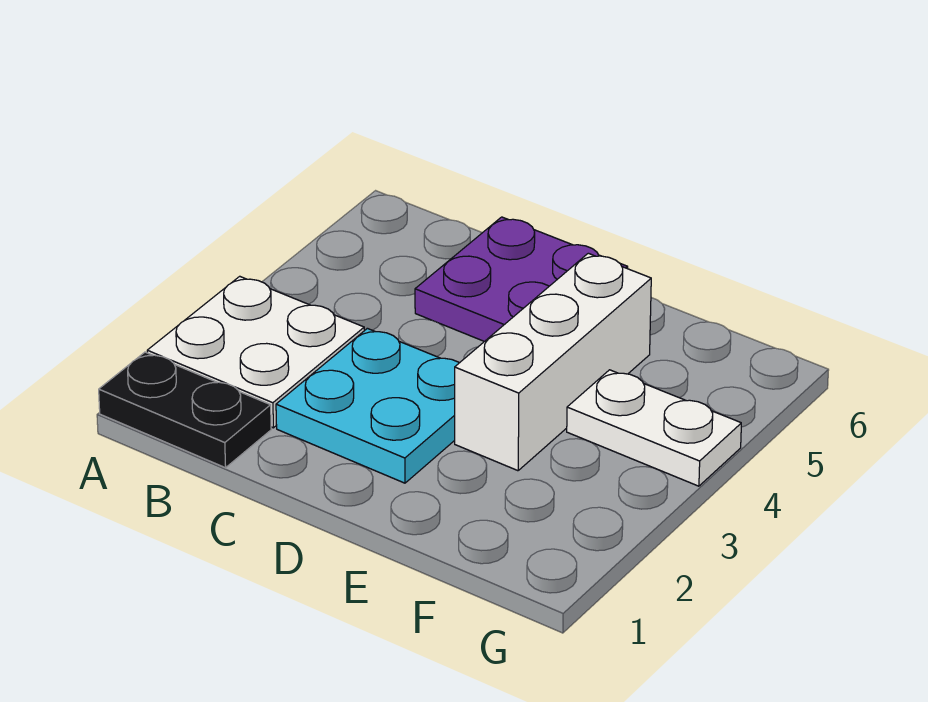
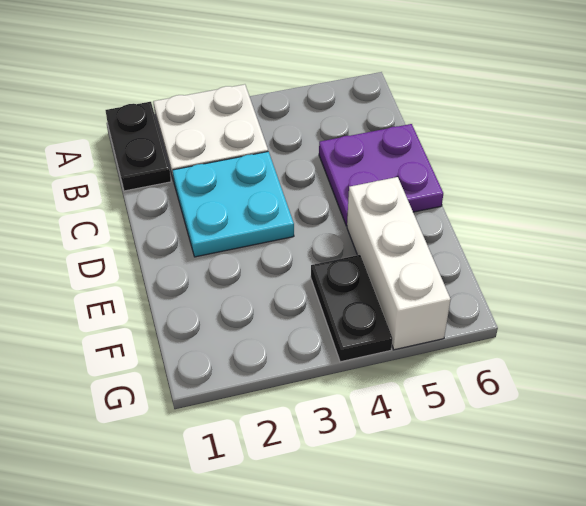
white brick E3:E5 level 1 -> white brick E5:G5 level 1
white plate F4:G4 level 1 -> black plate F4:G4 level 1

